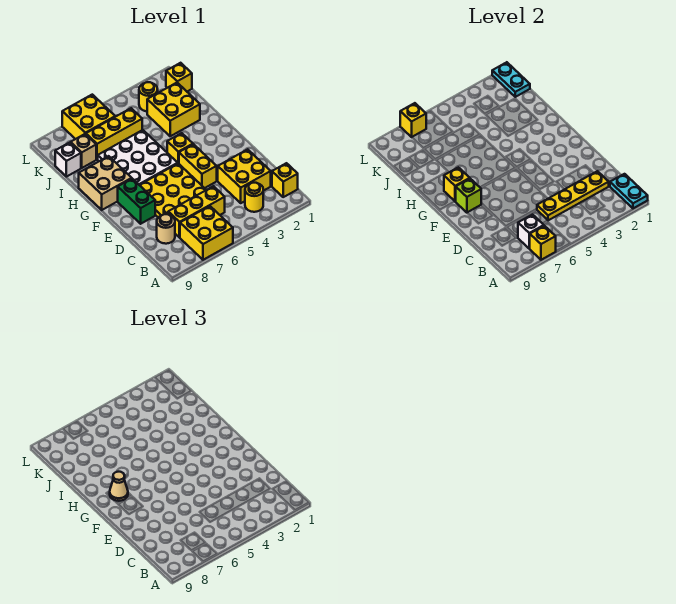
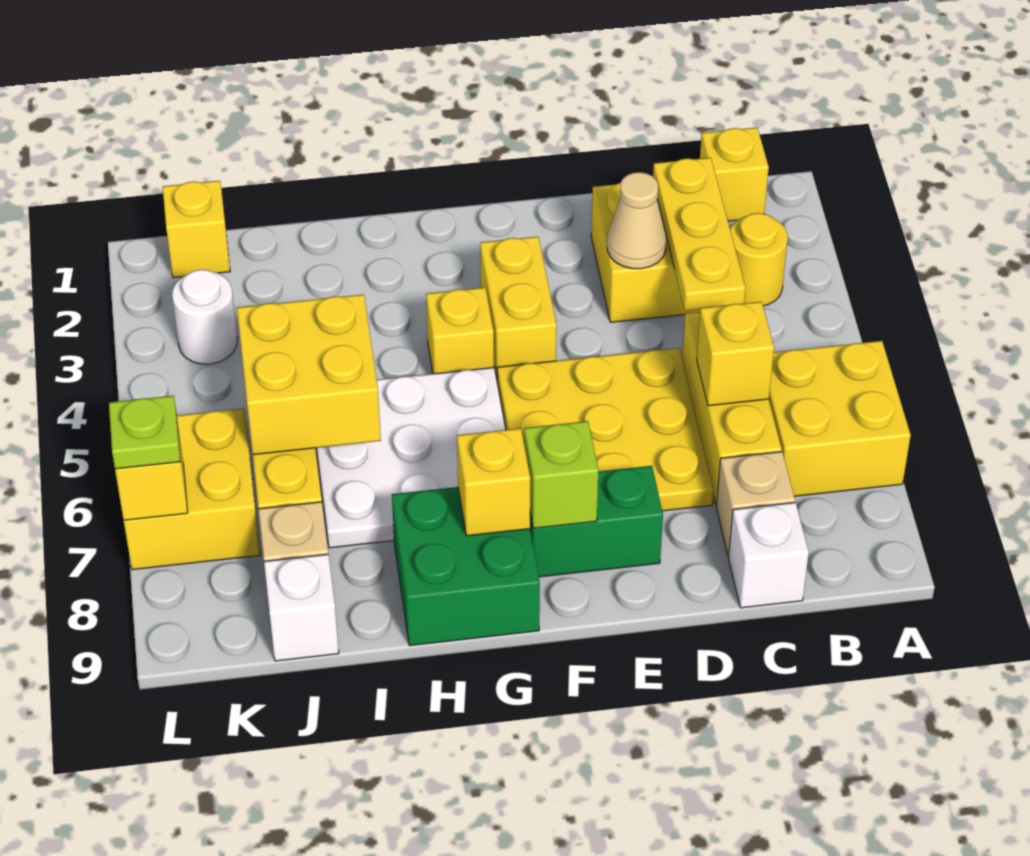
cyan plate A1:B1 level 2 -> none
yellow brick A7 level 2 -> yellow brick C6 level 2
white brick B7 level 2 -> white brick C9 level 1
yellow plate C2:C5 level 2 -> yellow plate C2:C4 level 2
tan round brick C8 level 1 -> tan brick C8 level 1
yellow brick E4:F4 level 1 -> yellow brick F3:F4 level 1
tan brick G8:H9 level 1 -> green brick G8:H9 level 1
tan cone G8 level 3 -> tan cone D3 level 2
yellow brick I2:J3 level 1 -> yellow brick I5:J6 level 2
cyan plate K1:L1 level 2 -> none
yellow round brick K3 level 1 -> white round brick K3 level 1
none -> lime plate L7 level 3

